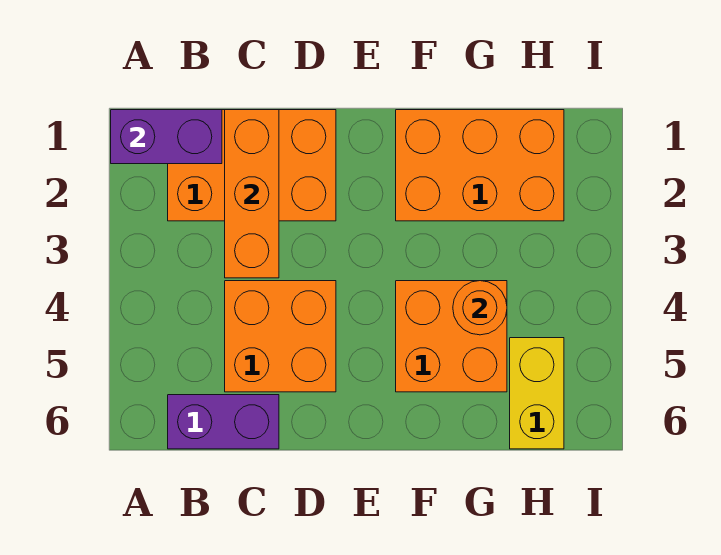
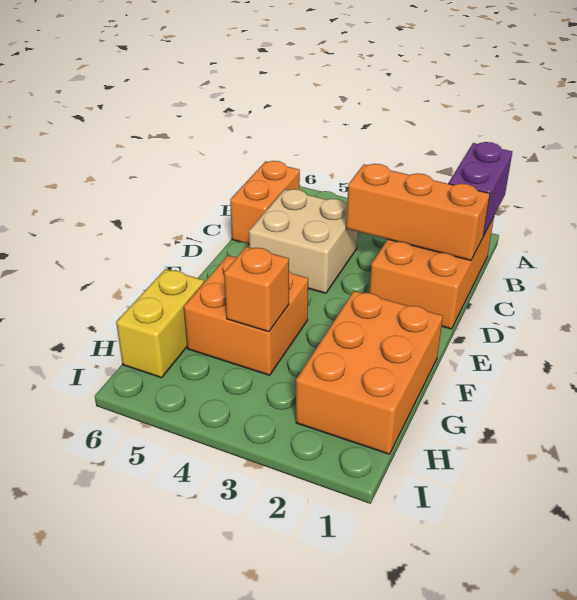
purple brick B6:C6 level 1 -> orange brick B6:C6 level 1
orange brick C4:D5 level 1 -> tan brick C4:D5 level 1
orange round brick G4 level 2 -> orange brick G4 level 2
yellow brick H5:H6 level 1 -> yellow brick G6:H6 level 1

